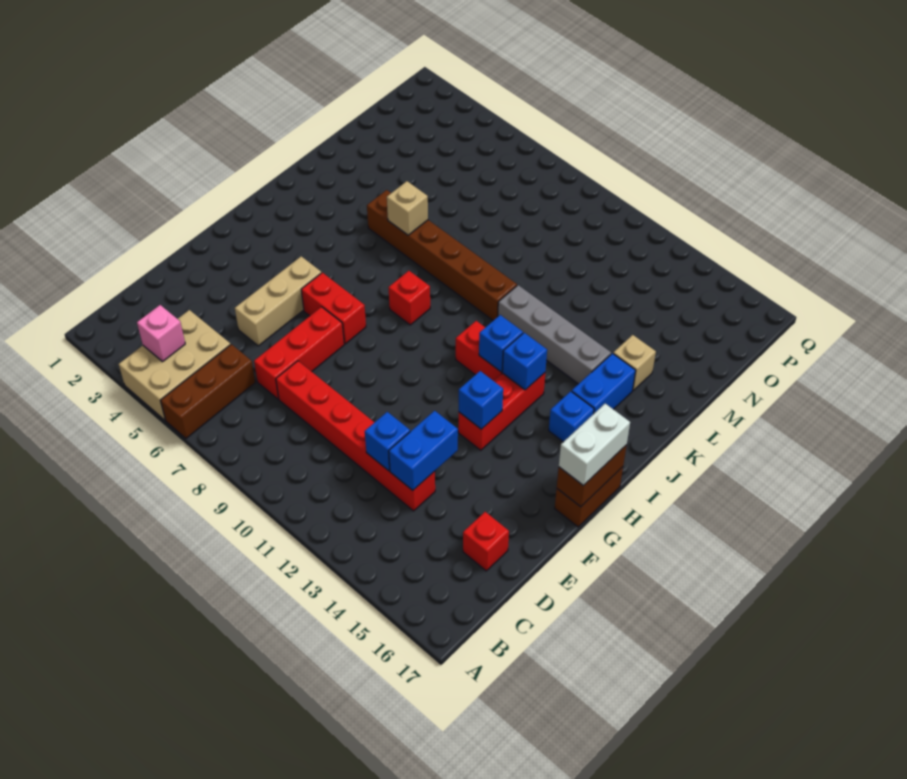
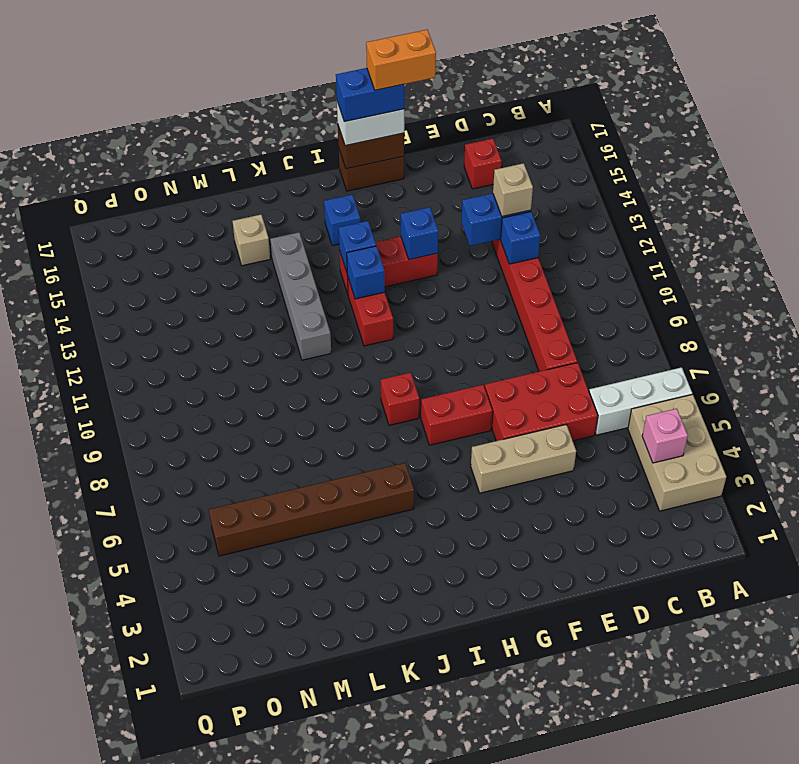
tan brick A4:C5 level 1 -> tan brick A3:B5 level 1
brown brick A6:C6 level 1 -> white brick A6:C6 level 1
red brick D7:F7 level 1 -> red brick D6:F7 level 1
none -> orange brick F17:G17 level 5
red brick G6:G7 level 1 -> red brick G7:H7 level 1
blue brick J15:K15 level 1 -> blue brick G17:H17 level 4
brown brick K5:K10 level 1 -> brown brick J5:O5 level 1
tan brick K6 level 2 -> tan brick D13 level 3

